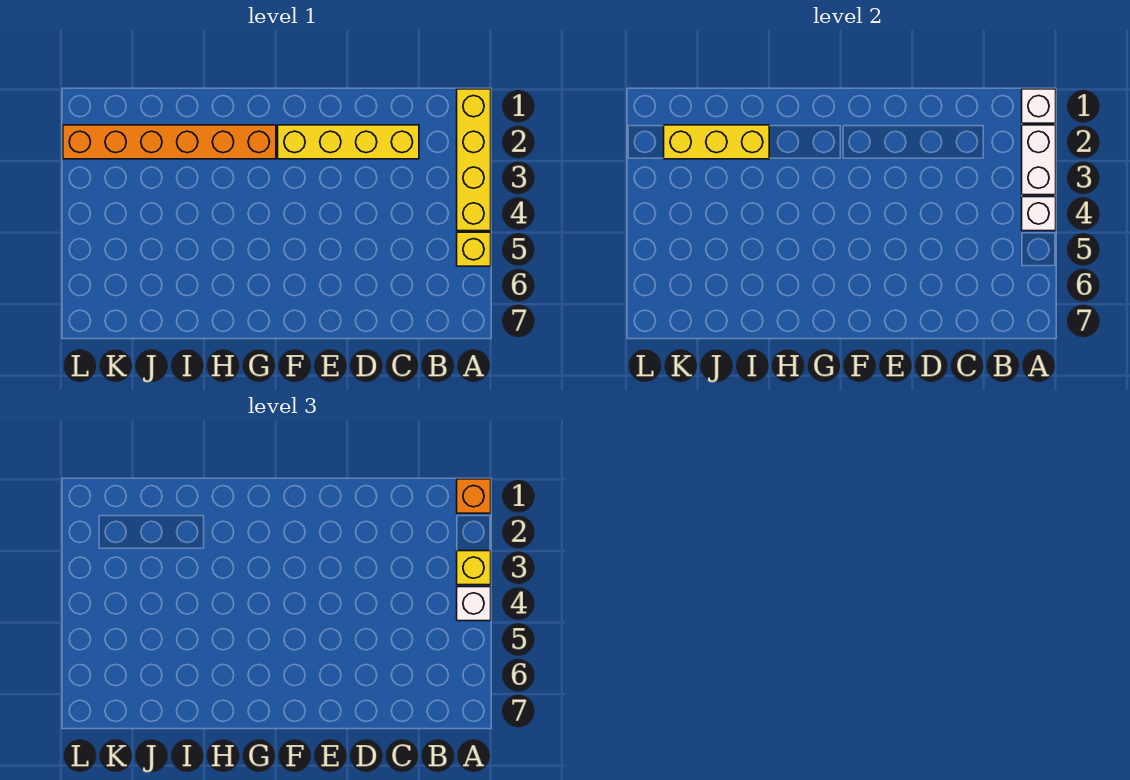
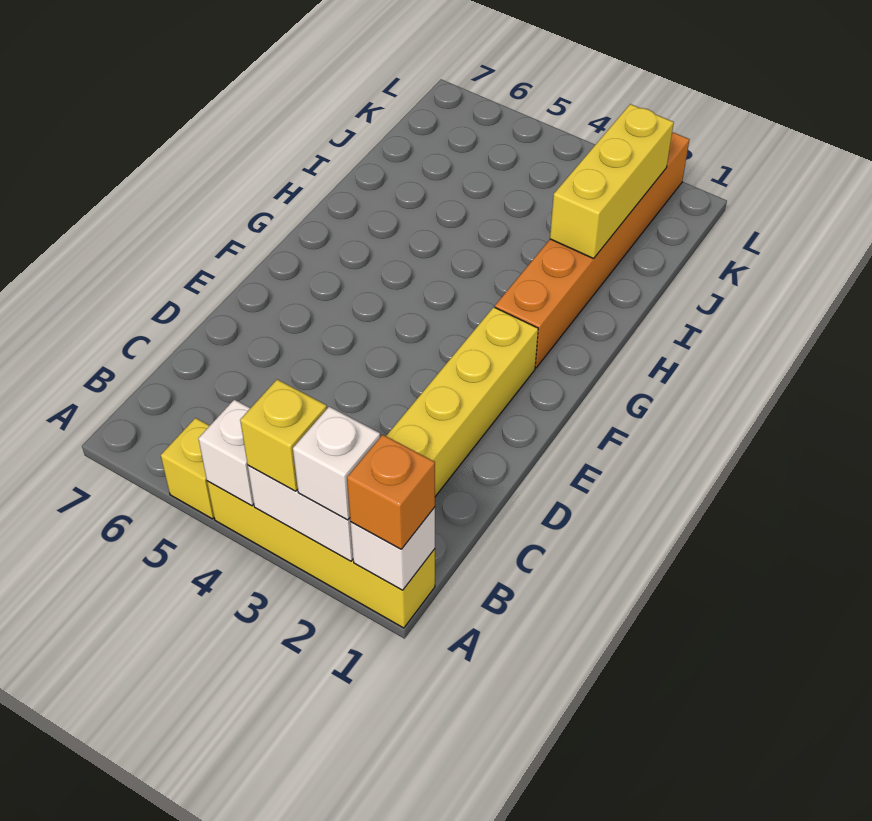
white brick A4 level 3 -> white brick A2 level 3

